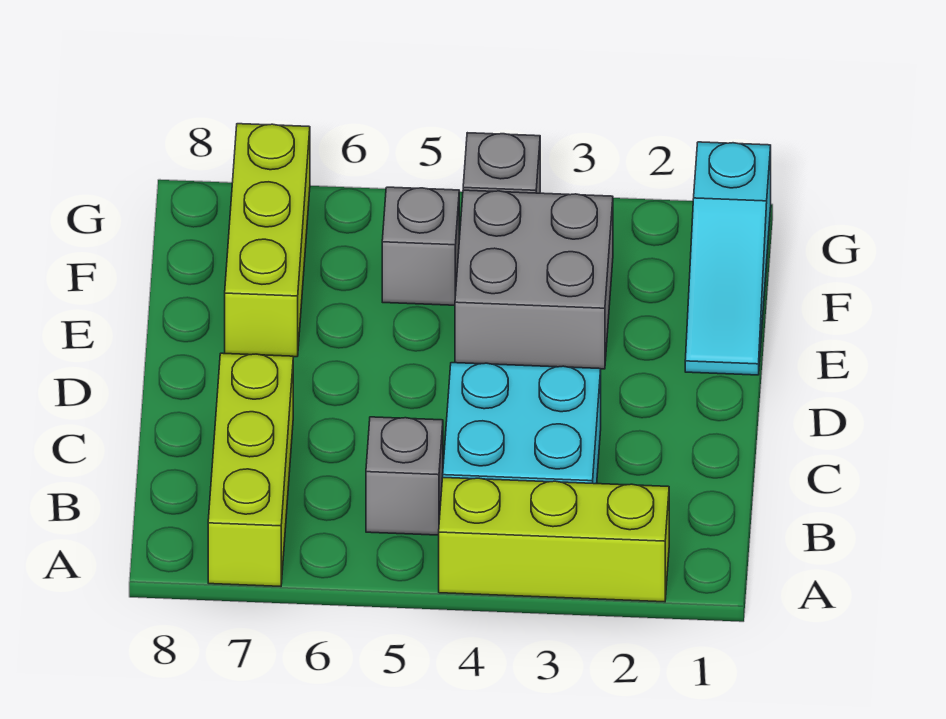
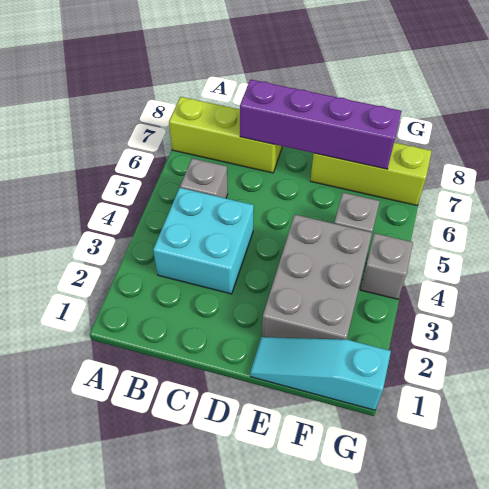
lime brick A2:A4 level 1 -> none
none -> purple brick C7:F7 level 2
grey brick E3:F4 level 1 -> grey brick E2:F4 level 1

